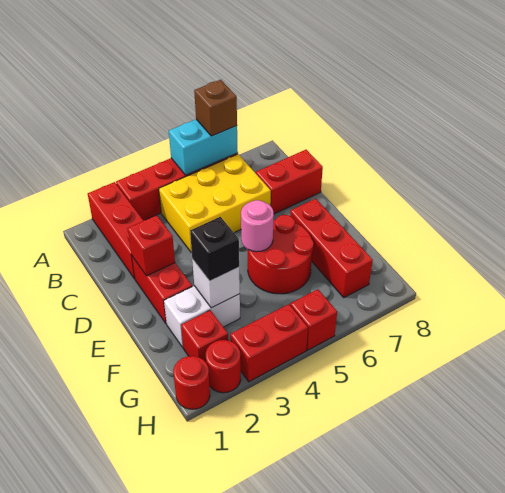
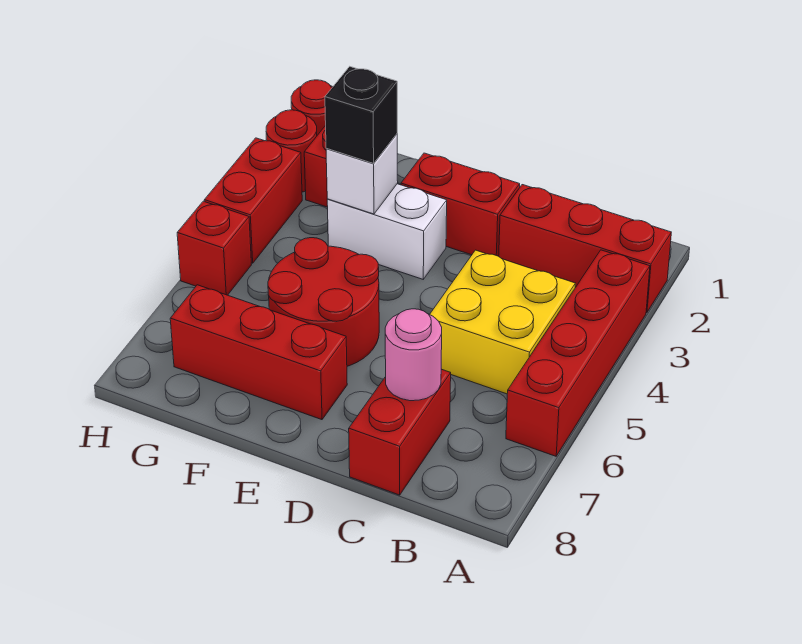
cyan brick A5:A6 level 2 -> none
brown brick A6 level 3 -> none
yellow brick B4:C6 level 1 -> yellow brick B4:C5 level 1
red brick D2 level 2 -> none
pink round brick E5 level 2 -> pink round brick C7 level 2
white brick F2:F3 level 1 -> white brick E3:F3 level 1

